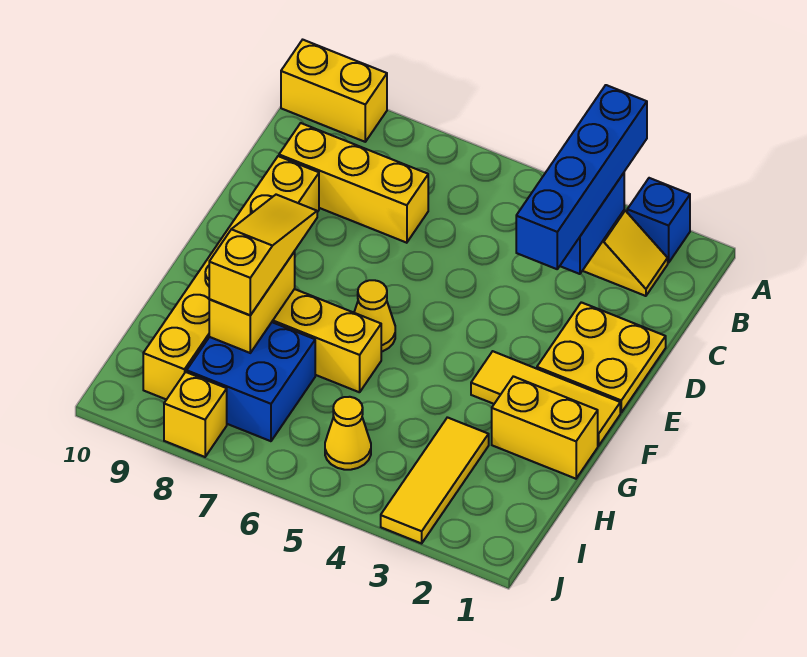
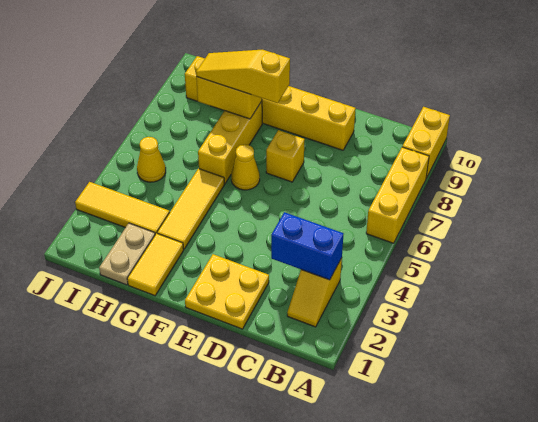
blue brick A2 level 1 -> none
blue brick A3:D3 level 3 -> none
yellow brick C7:C9 level 1 -> yellow brick A6:A8 level 1
yellow tile F1:F3 level 1 -> yellow tile G3:G5 level 1
yellow slope F8:H8 level 3 top H -> yellow slope F8:H8 level 3 top F
yellow brick G1:G2 level 1 -> yellow tile G1:G2 level 1
none -> tan plate H1:H2 level 1
blue brick H7:I8 level 1 -> none
yellow brick J8 level 1 -> yellow brick E7 level 1

